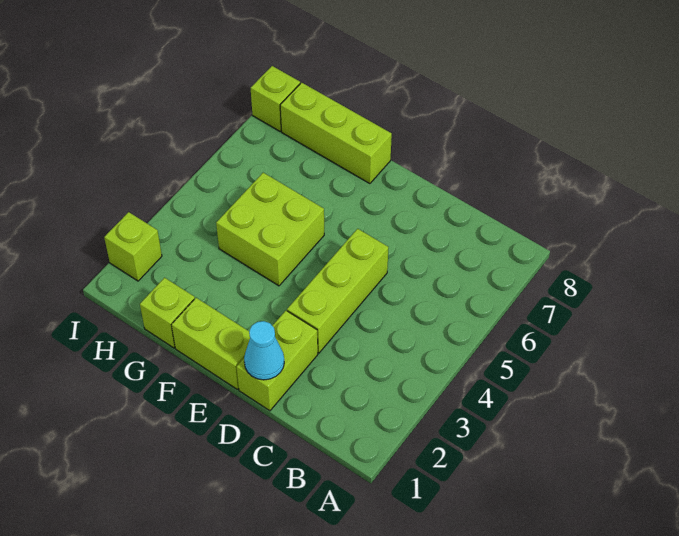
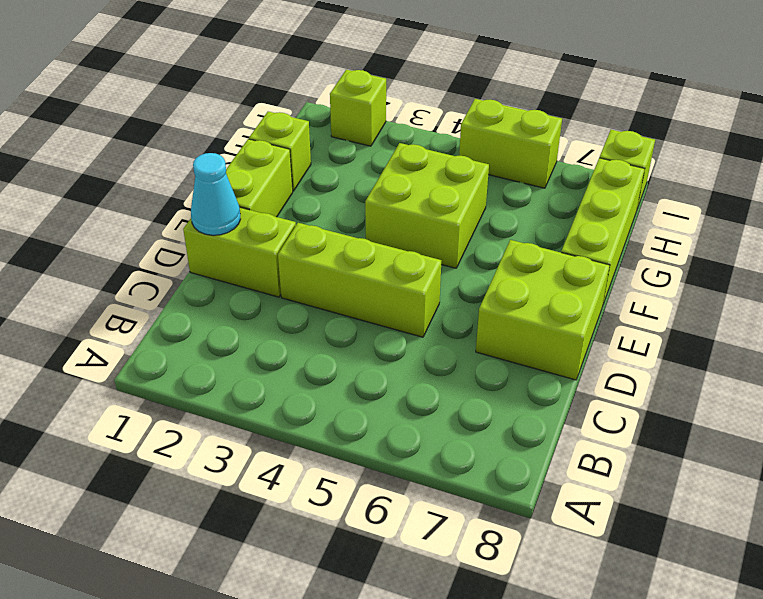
none -> lime brick D7:E8 level 1
none -> lime brick I5:I6 level 1

